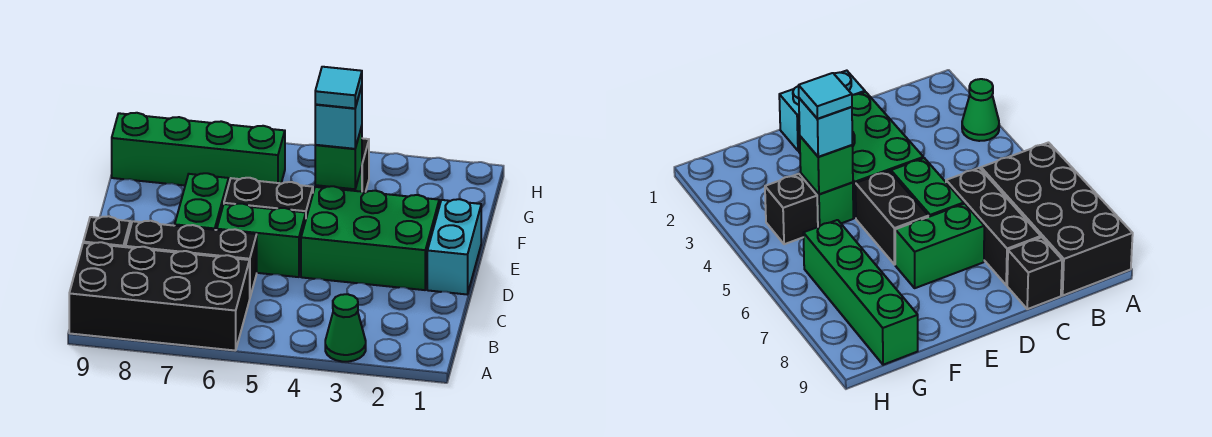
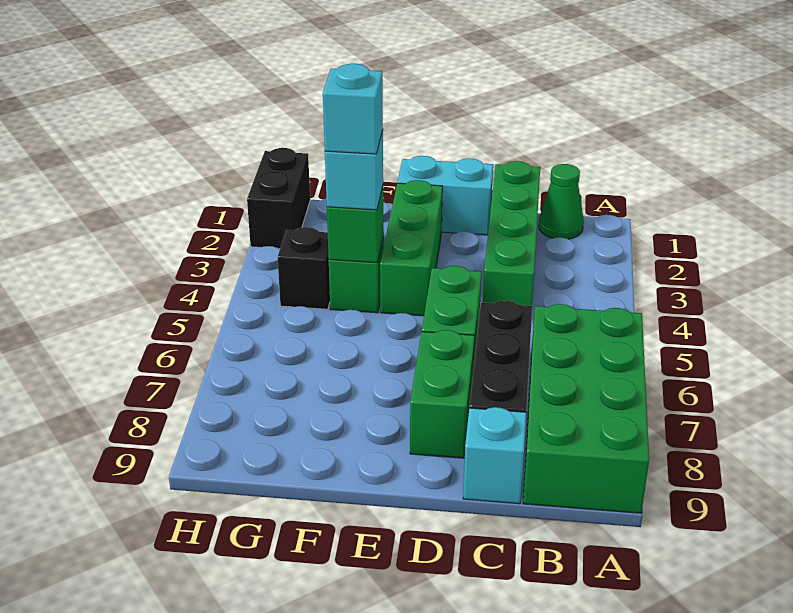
green cone A3 level 1 -> green cone B1 level 1
black brick A6:B9 level 1 -> green brick A6:B9 level 1
black brick C9 level 1 -> cyan brick C9 level 1
green brick D2:E4 level 1 -> green brick E2:E4 level 1
green brick D7:E7 level 1 -> green brick D7:D8 level 1
black brick E5:E6 level 1 -> black brick H1:H2 level 1
cyan tile F4 level 4 -> cyan brick F4 level 4
green brick G6:G9 level 1 -> green brick C1:C4 level 1

